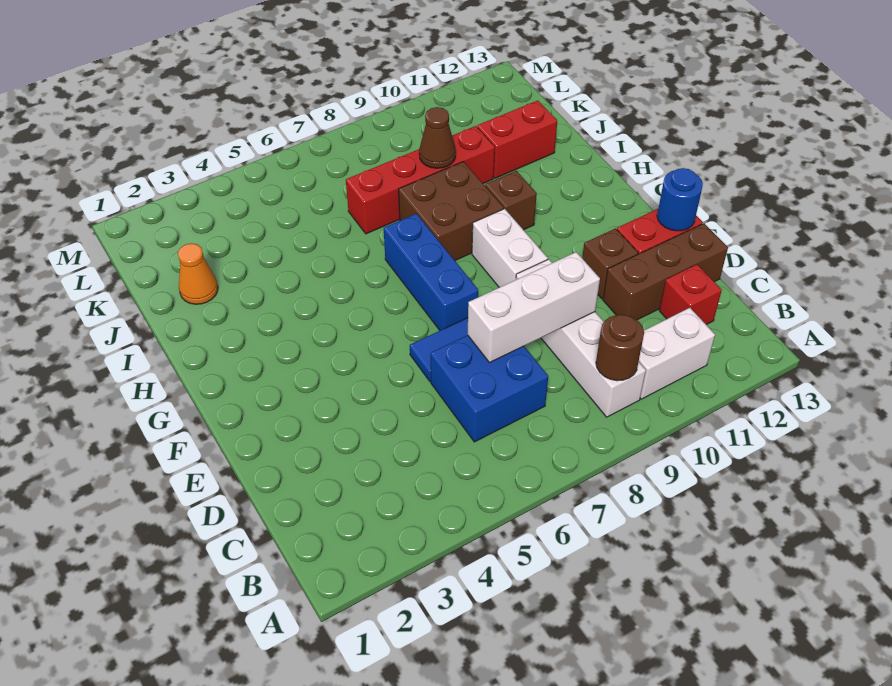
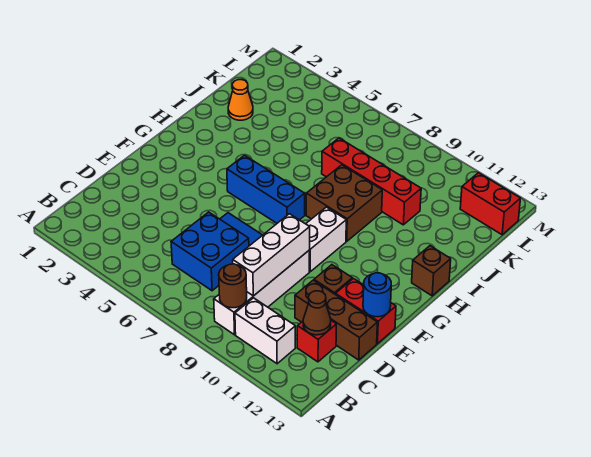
white brick D7:D9 level 2 -> white brick C9:E9 level 2
blue brick F7:H7 level 1 -> blue brick G5:G7 level 1
brown brick H10 level 1 -> brown brick H13 level 1
brown cone J9 level 2 -> brown cone C12 level 2
red brick J11:J12 level 1 -> red brick L12:L13 level 1

